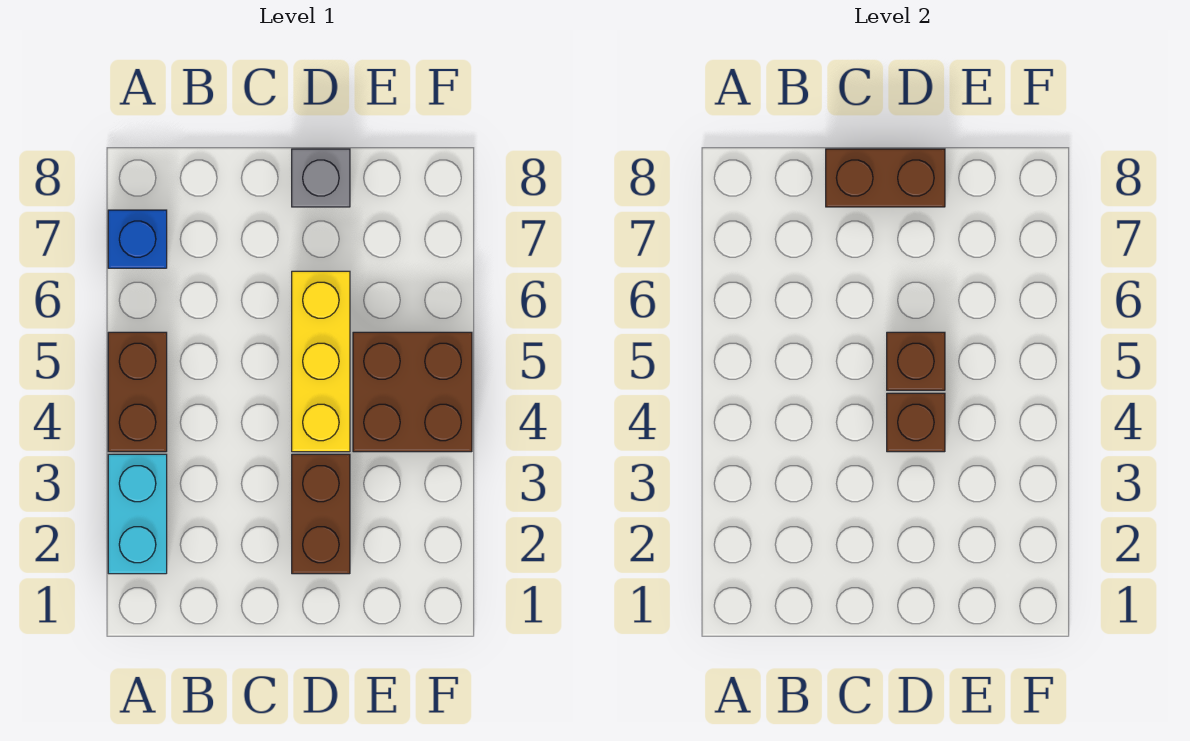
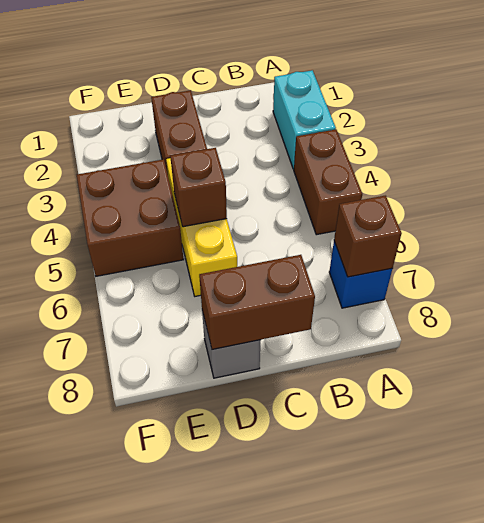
brown brick D4 level 2 -> brown brick A7 level 2

